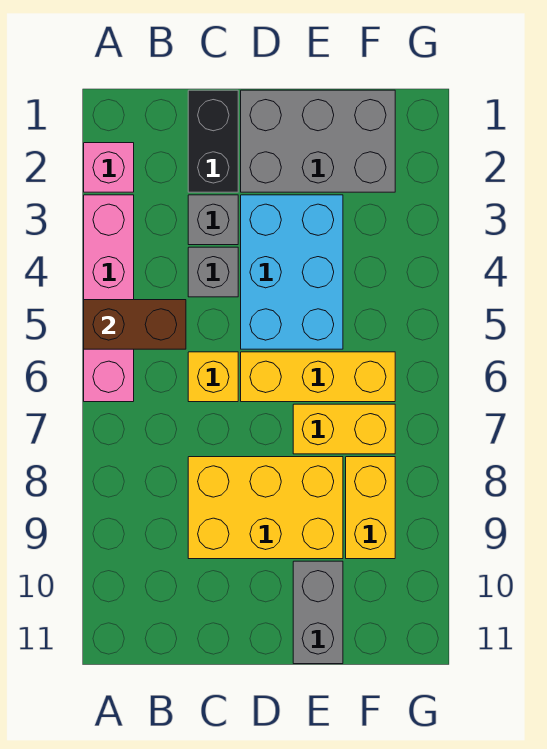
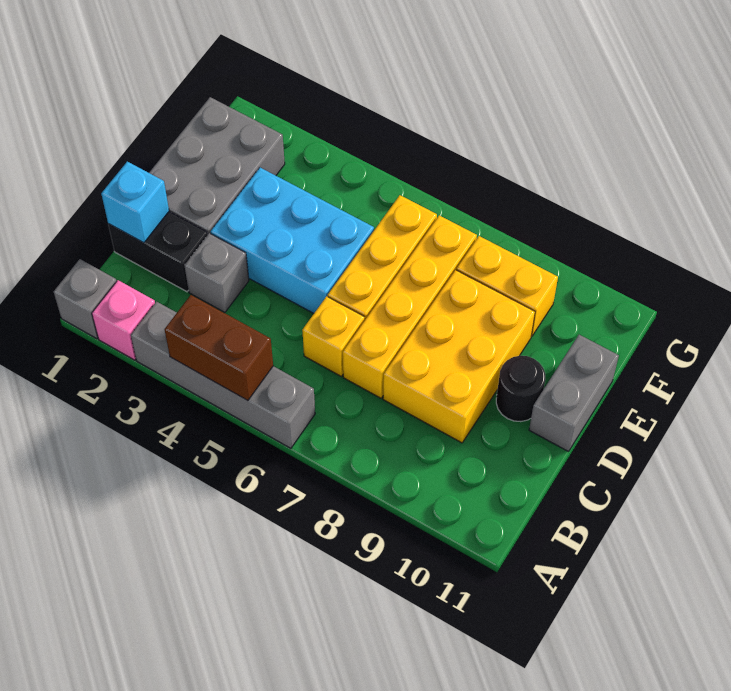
pink brick A3:A6 level 1 -> grey brick A3:A6 level 1
brown brick A5:B5 level 2 -> brown brick A4:A5 level 2
none -> cyan brick C1 level 2
grey brick C4 level 1 -> grey brick A1 level 1
none -> black round brick D10 level 1
yellow brick E7:F7 level 1 -> yellow brick C7:F7 level 1
grey brick E10:E11 level 1 -> grey brick D11:E11 level 1

